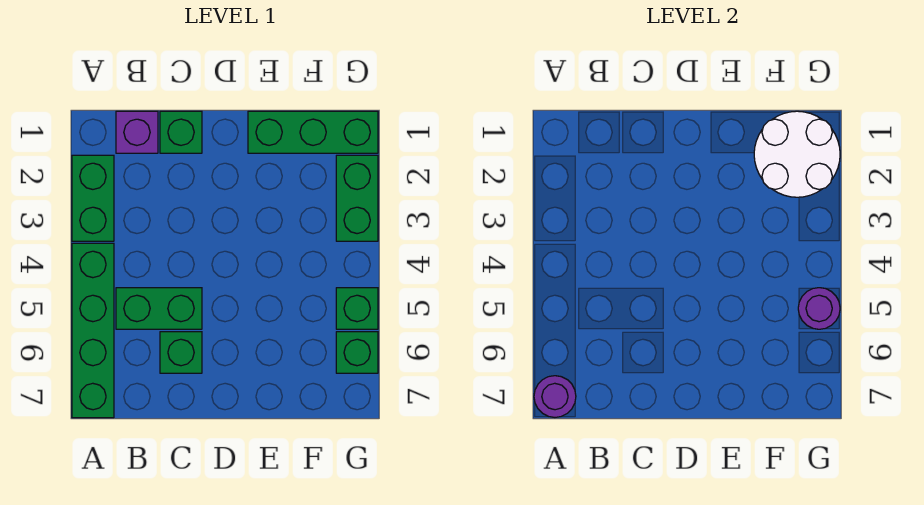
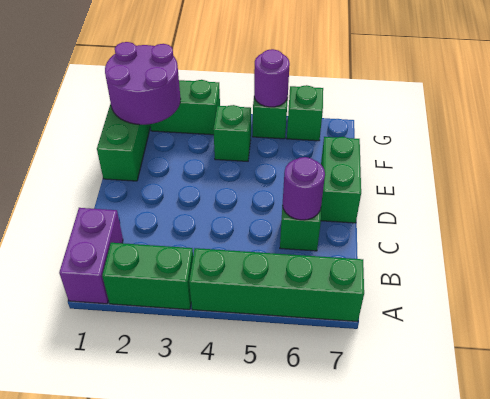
purple round brick A7 level 2 -> purple round brick C6 level 2
purple brick B1 level 1 -> purple brick A1:B1 level 1
green brick B5:C5 level 1 -> green brick D7:E7 level 1
green brick C1 level 1 -> green brick F4 level 1
white round brick F1:G2 level 2 -> purple round brick F1:G2 level 2

